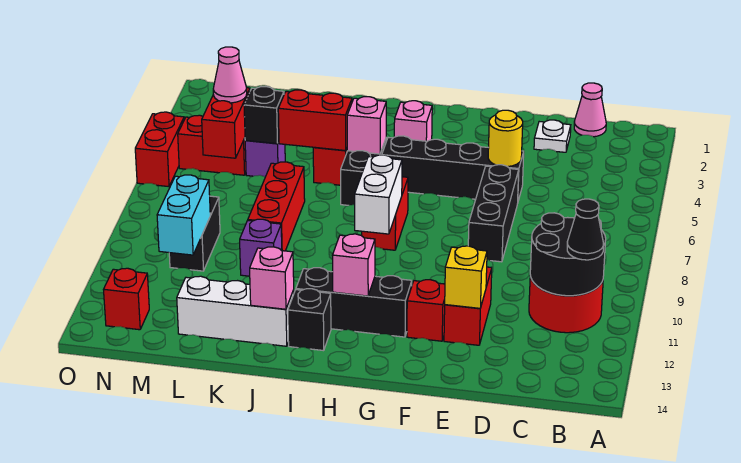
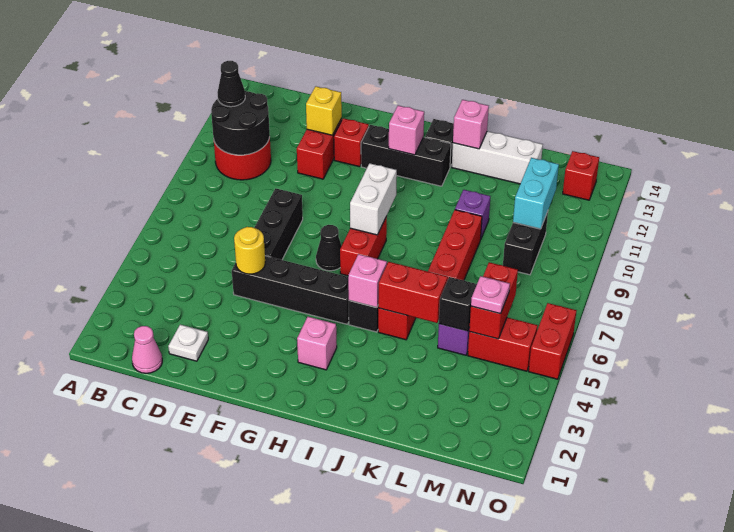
none -> black cone G7 level 1
pink cone M5 level 3 -> pink plate M5 level 3

